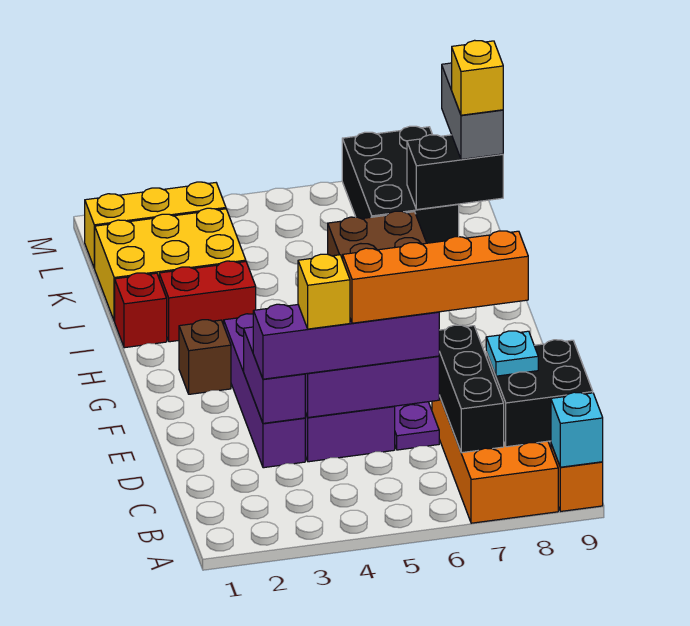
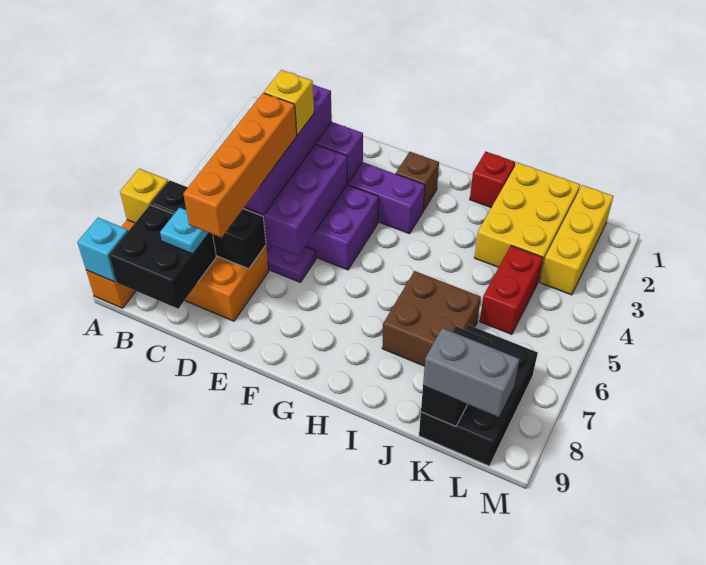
red brick I2:I3 level 1 -> red brick K4:K5 level 1
black brick K7:M8 level 1 -> black brick K7:L9 level 1
yellow brick K9 level 4 -> yellow brick A7 level 2

